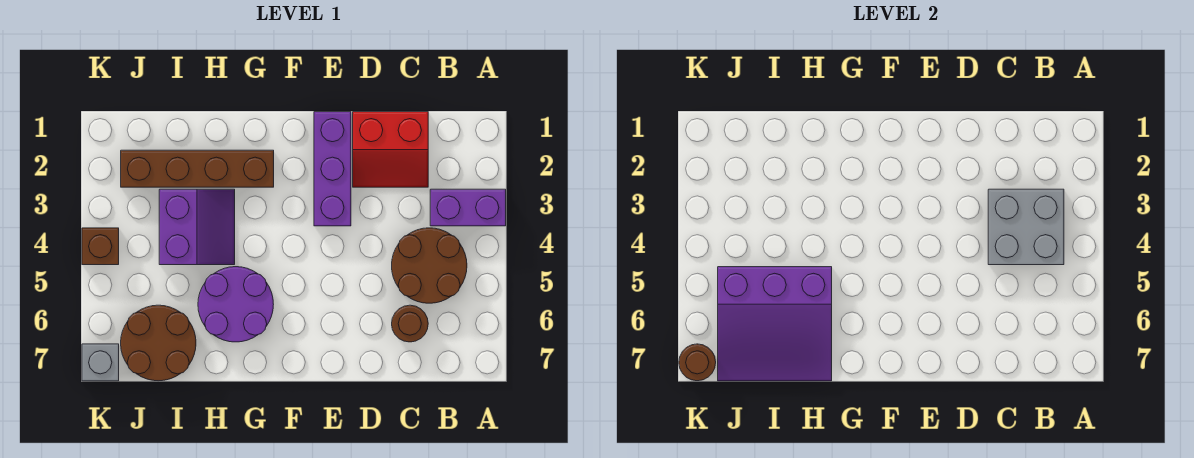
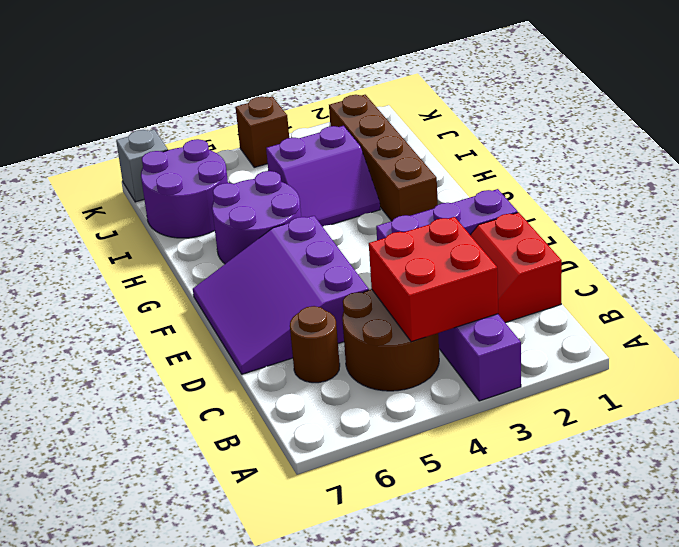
grey brick B3:C4 level 2 -> red brick B3:C4 level 2
purple slope H5:J7 level 2 top 5 -> purple slope D5:F7 level 1 top 5
brown round brick I6:J7 level 1 -> purple round brick I6:J7 level 1
brown round brick K7 level 2 -> none

